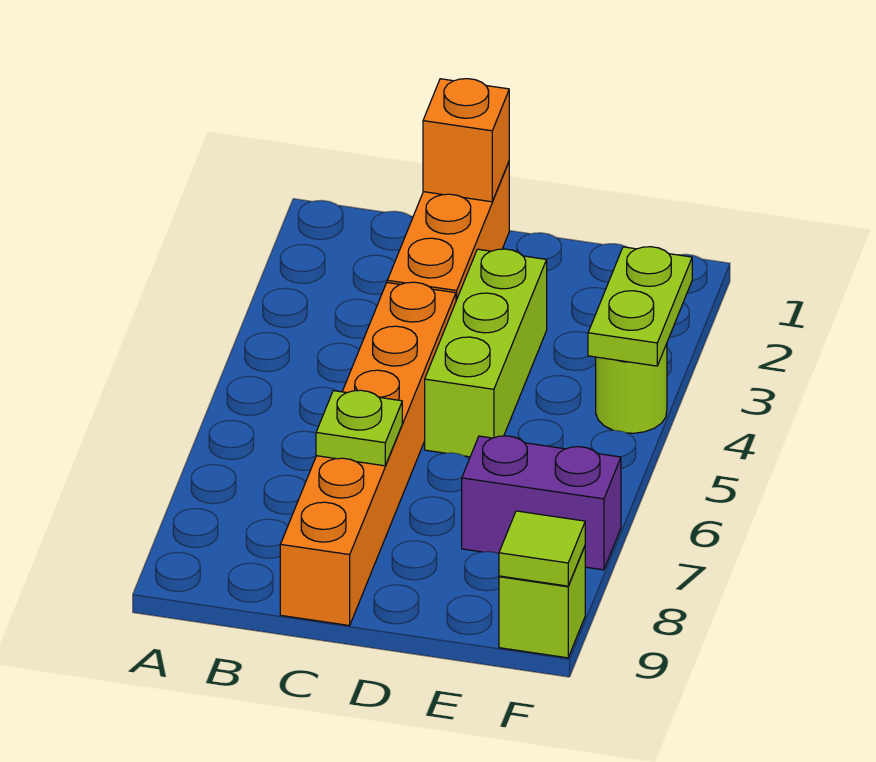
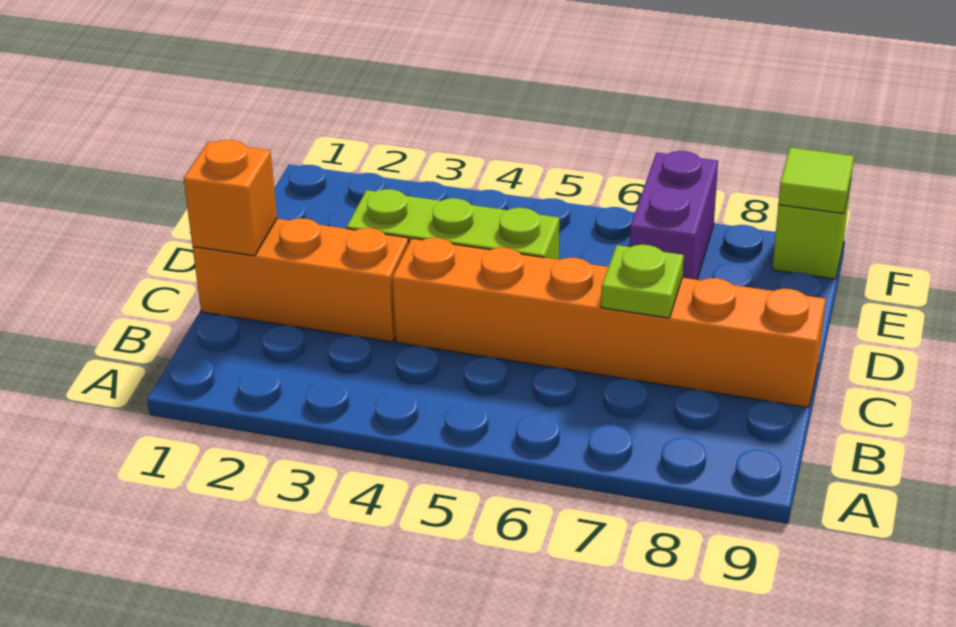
lime plate F3:F4 level 2 -> none
lime round brick F4 level 1 -> none

